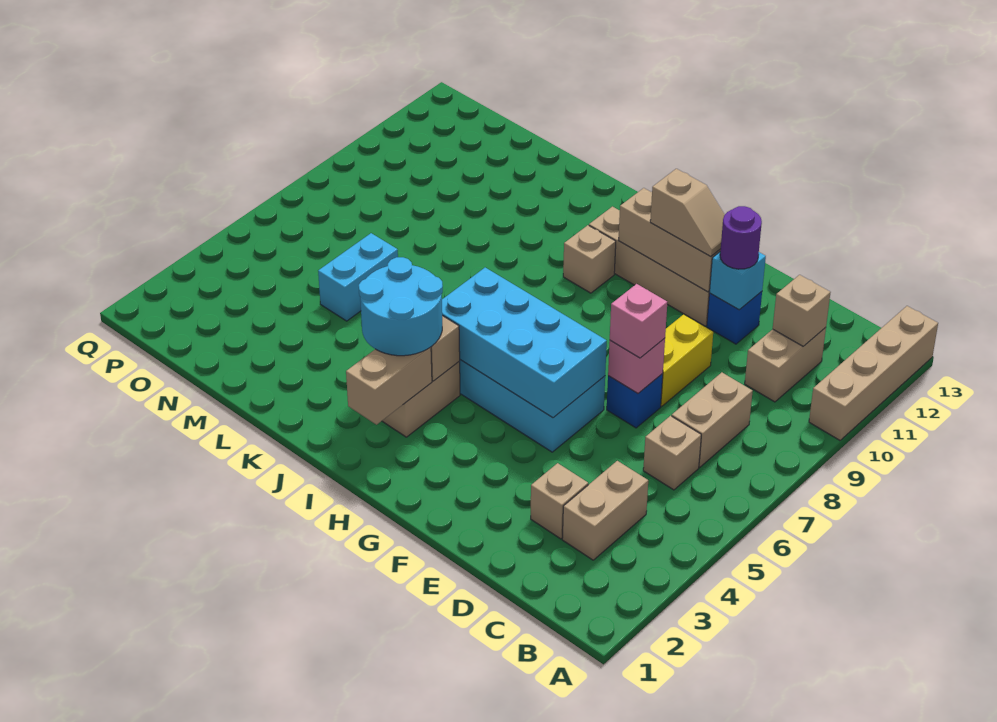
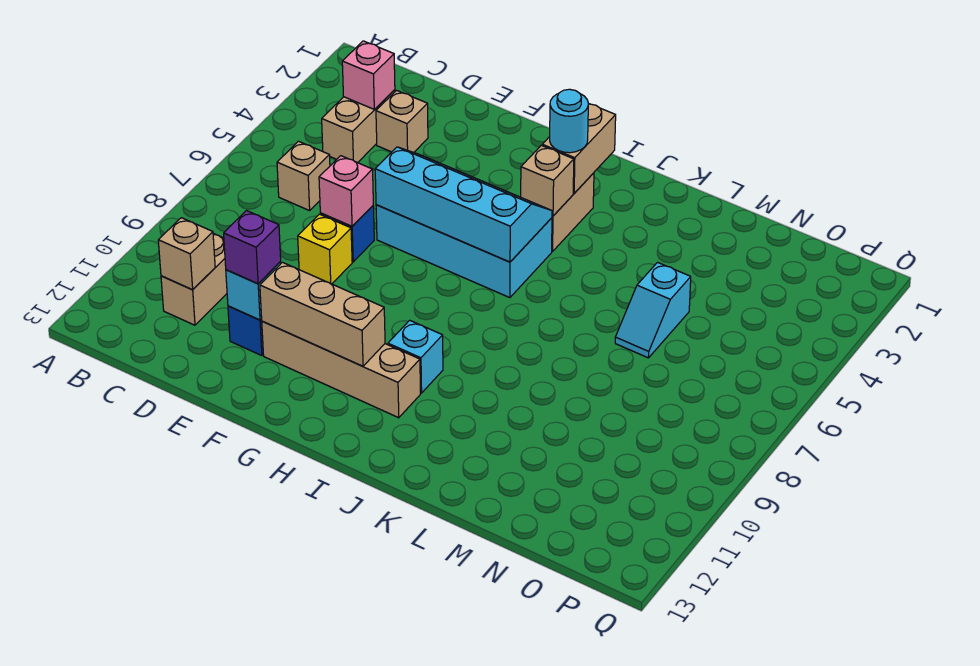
tan brick A10:A13 level 1 -> none
tan brick C7:C8 level 1 -> none
pink brick E7 level 3 -> pink brick C3 level 2
yellow brick E8:E9 level 1 -> yellow brick E8 level 1
purple round brick E11 level 3 -> purple brick E11 level 3
cyan brick F5:I6 level 2 -> cyan slope F5:I6 level 2 top 6
tan slope F11:G11 level 3 top G -> none
cyan round brick I3:J4 level 3 -> cyan round brick I3 level 3
tan brick I10 level 1 -> cyan brick I10 level 1
cyan brick M5:M6 level 1 -> cyan slope M5:M6 level 1 top 5

